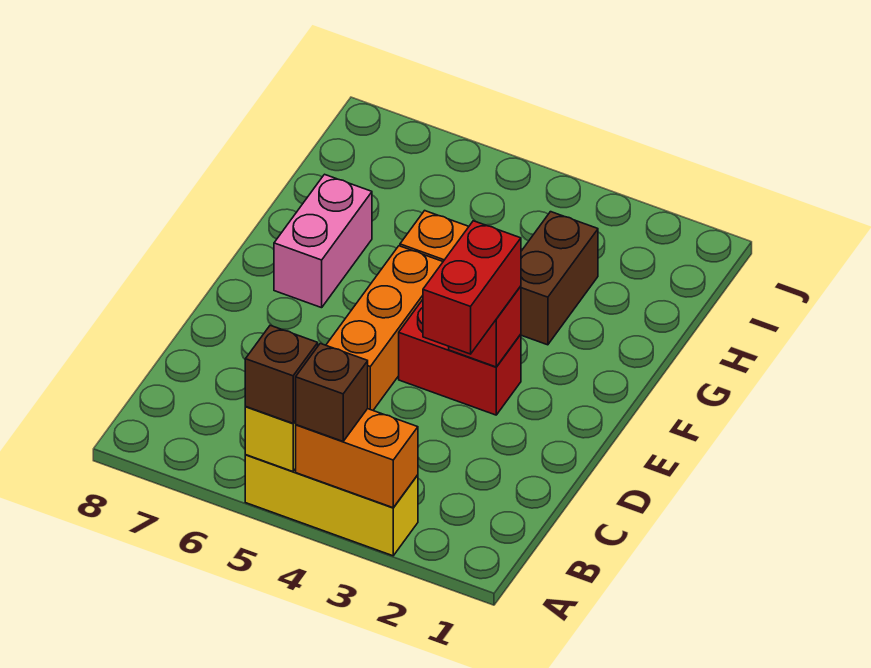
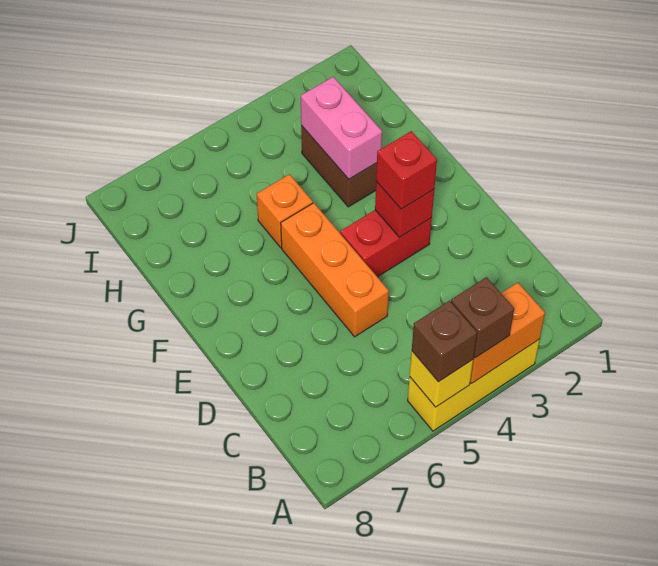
red brick D3:E3 level 3 -> red brick E3 level 3
pink brick F7:G7 level 1 -> pink brick G3:H3 level 2

